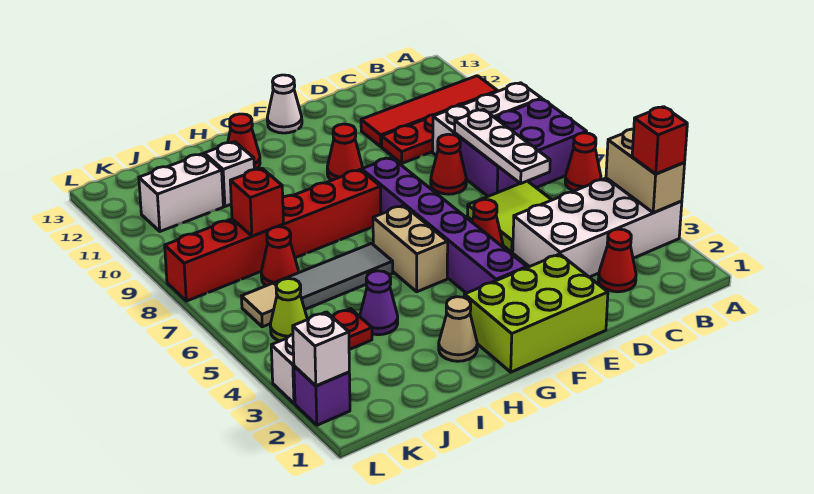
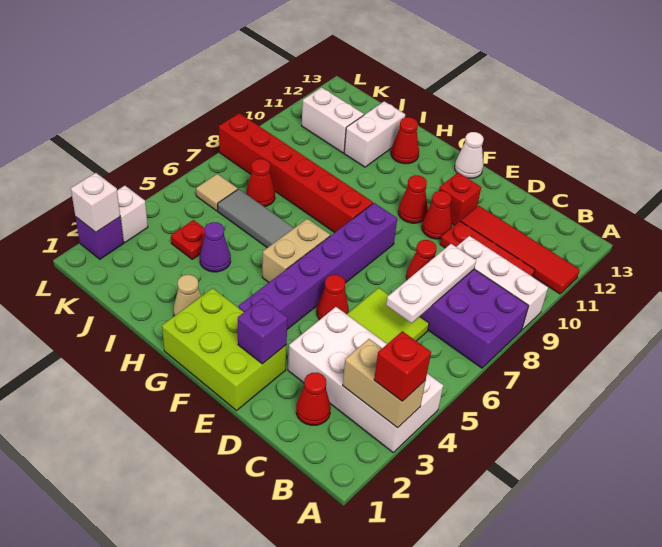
tan brick A3:A4 level 2 -> tan brick A3:B3 level 2
red cone A6 level 1 -> red cone E10 level 1
none -> purple brick E2 level 2
white brick I11 level 1 -> white brick I11:I12 level 1
red brick J8 level 2 -> red brick E11 level 1
lime cone K5 level 1 -> none

